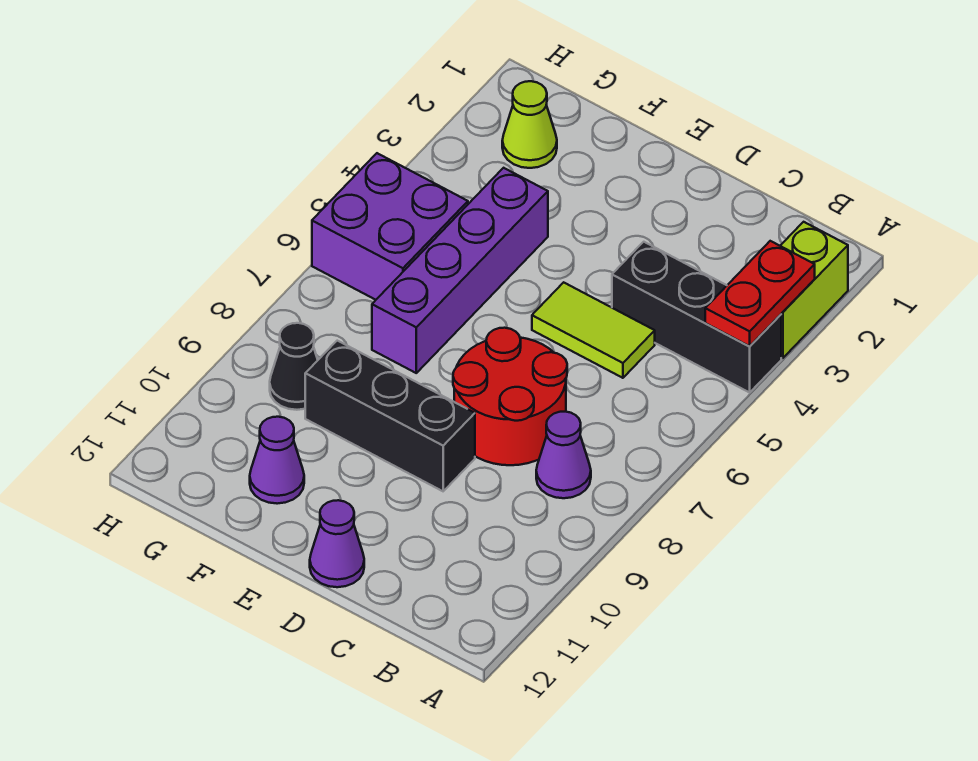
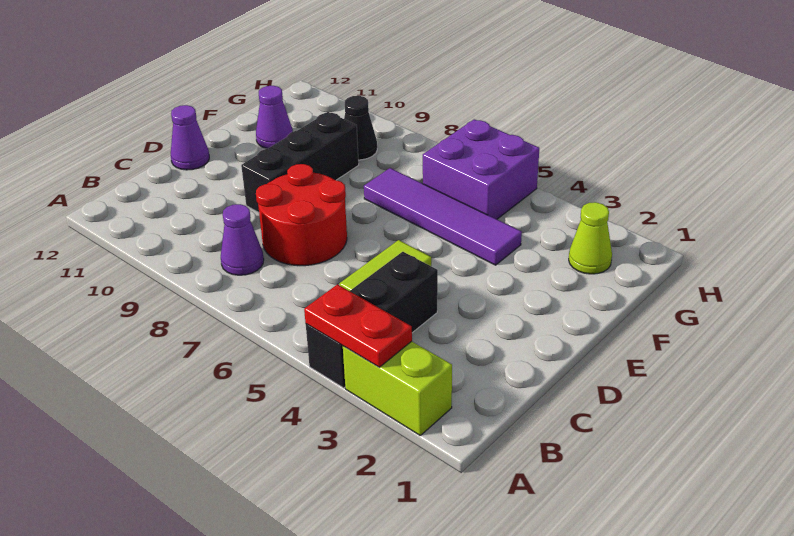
purple brick F4:F7 level 1 -> purple tile F4:F7 level 1

